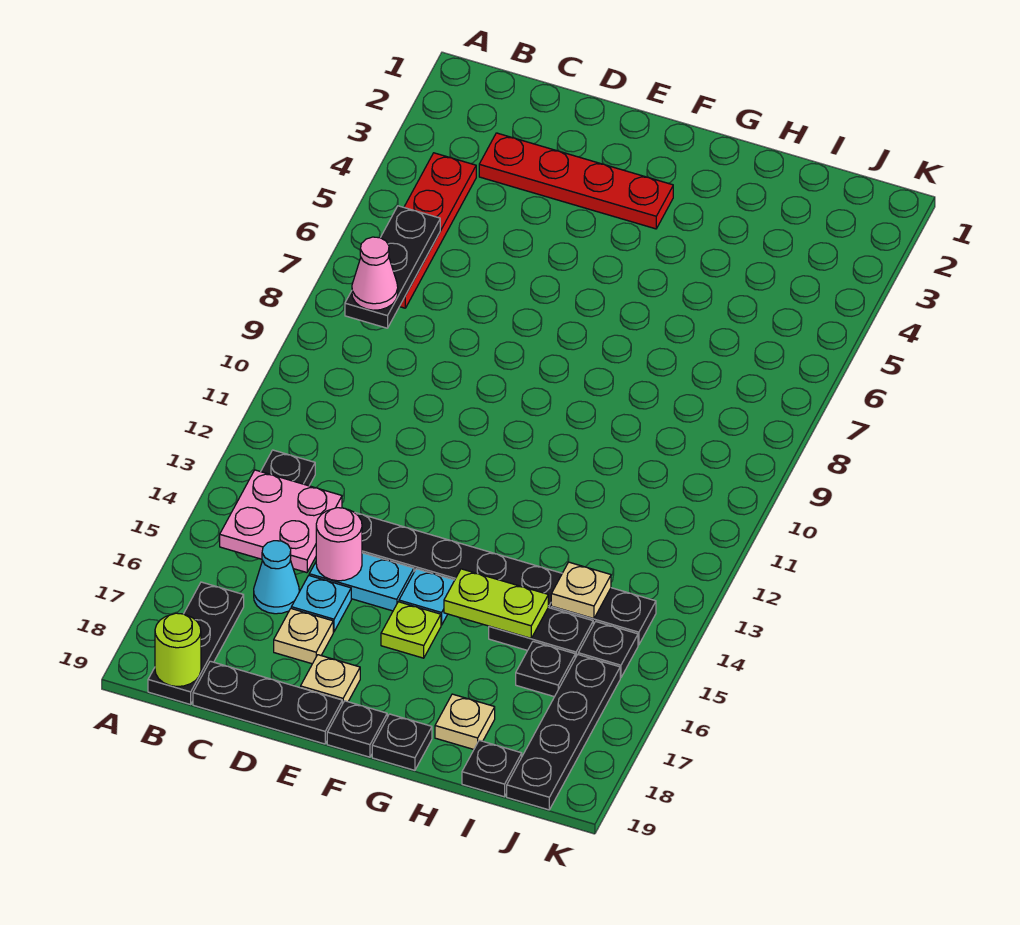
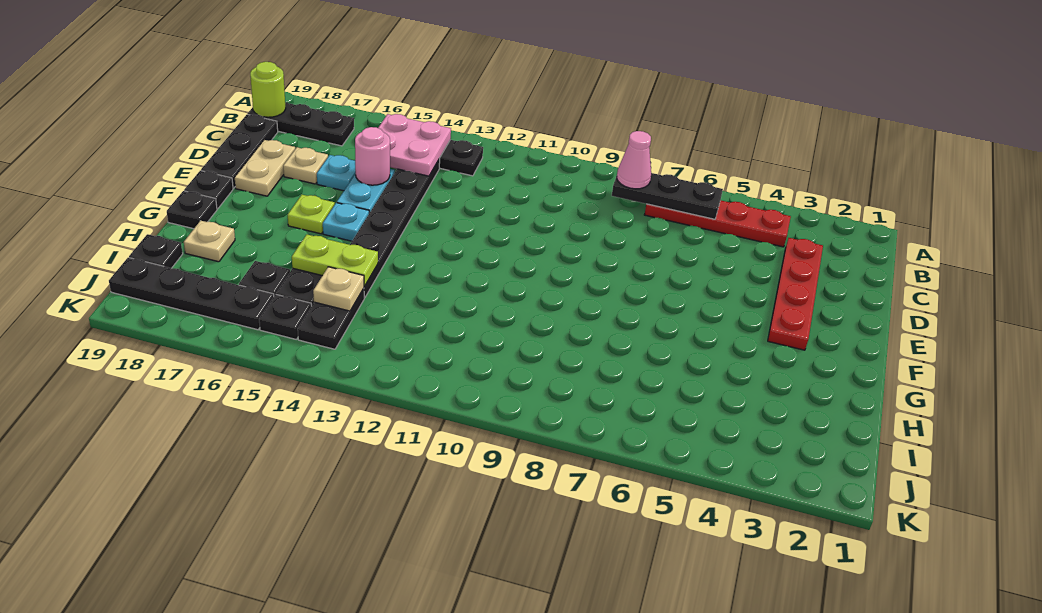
cyan cone C16 level 1 -> none
tan plate E18 level 1 -> tan plate D18:E18 level 1
lime plate G15:H15 level 2 -> lime plate H14:H15 level 2

